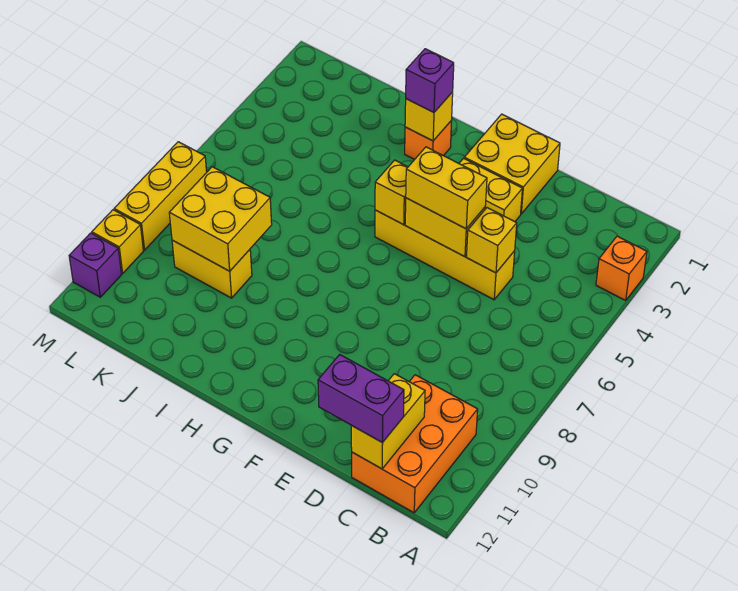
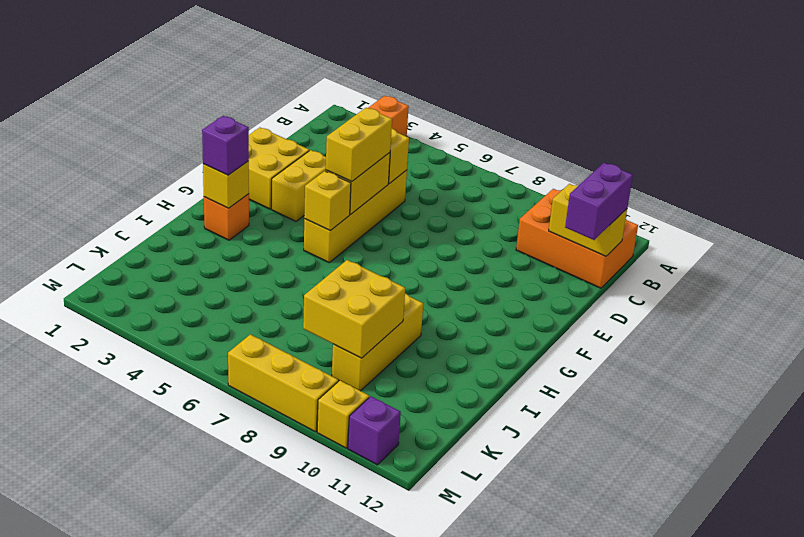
yellow brick J9:K9 level 1 -> yellow brick I9:K9 level 1

